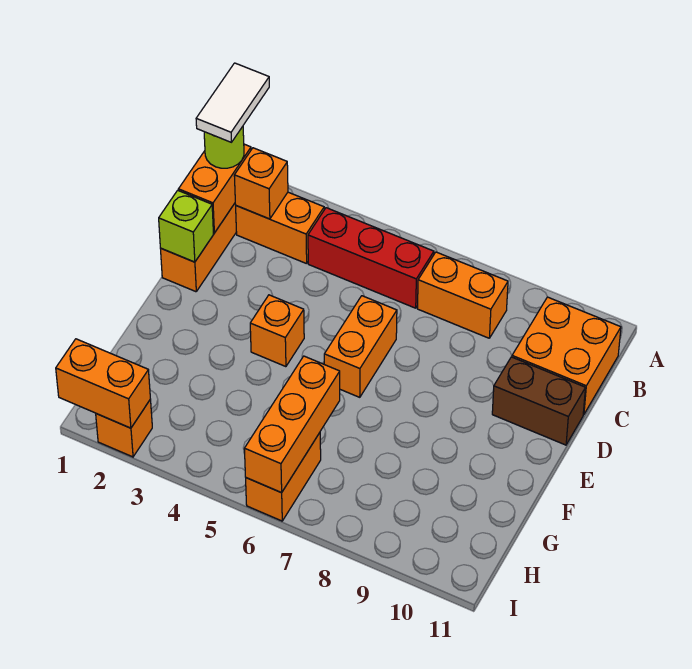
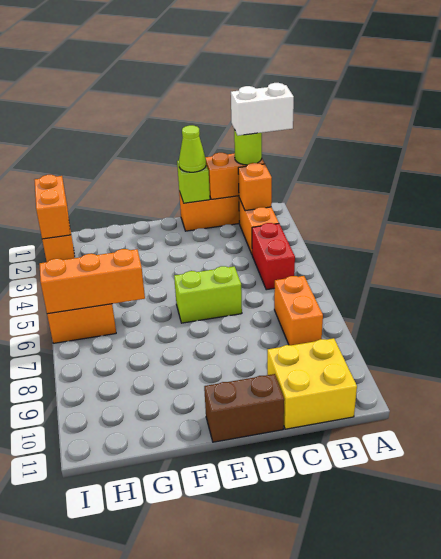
white tile A1:B1 level 4 -> white brick A1:B1 level 4
red brick B4:B6 level 1 -> red brick B4:B5 level 1
orange brick B10:C11 level 1 -> yellow brick B10:C11 level 1
none -> lime cone D1 level 3
orange brick D6:E6 level 1 -> lime brick D6:E6 level 1
brown brick D10:D11 level 1 -> brown brick D11:E11 level 1
orange brick E4 level 1 -> none

